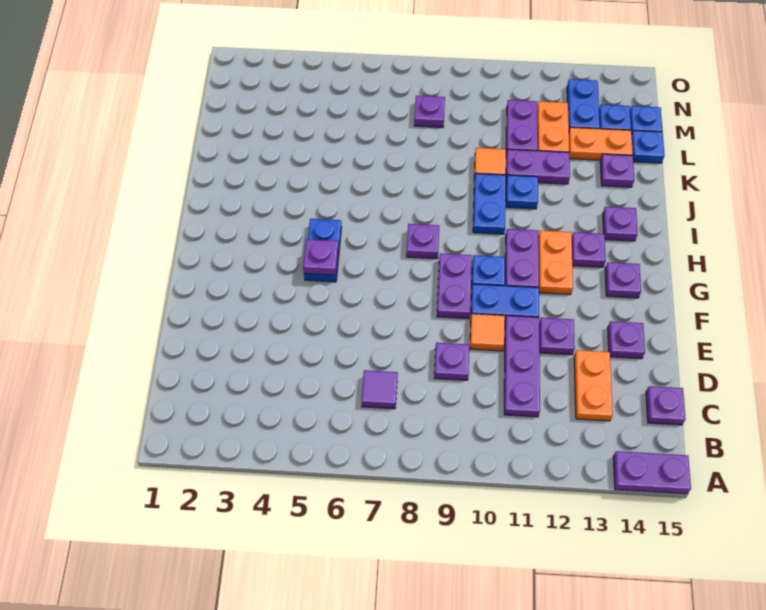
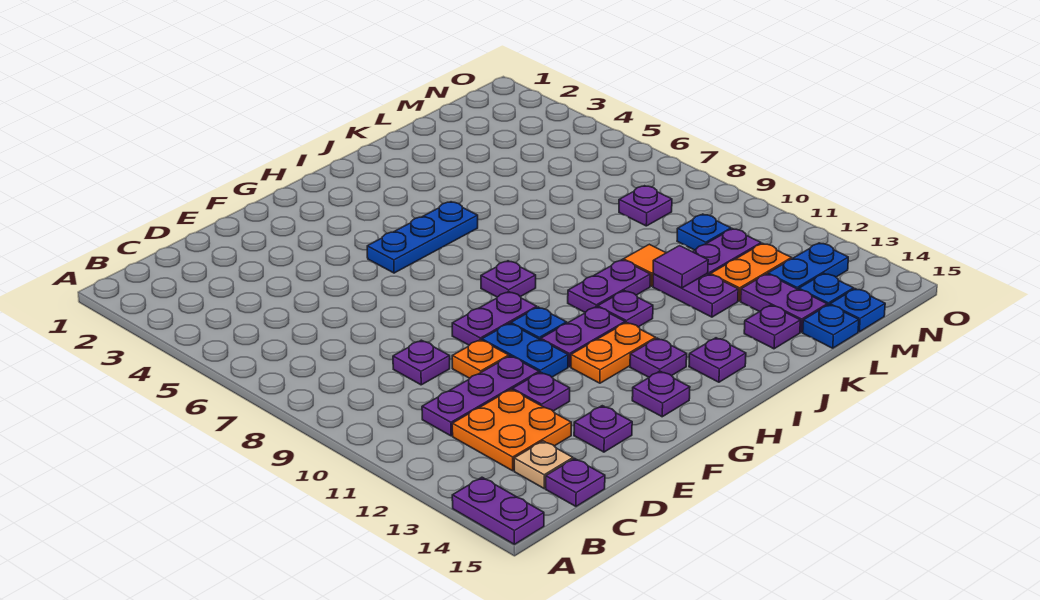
purple tile C7 level 1 -> purple tile K11 level 2
orange plate C13:D13 level 1 -> orange plate C12:D13 level 1
none -> tan plate C14 level 1
orange tile E10 level 1 -> orange plate E10 level 1
blue plate G5:H5 level 1 -> blue plate G5:I5 level 1
purple plate G5 level 2 -> purple plate I11 level 1
blue plate I10:J10 level 1 -> purple plate I10:J10 level 1
blue plate J11 level 1 -> blue plate M10 level 1
orange plate L13:L14 level 1 -> purple plate L13:L14 level 1

